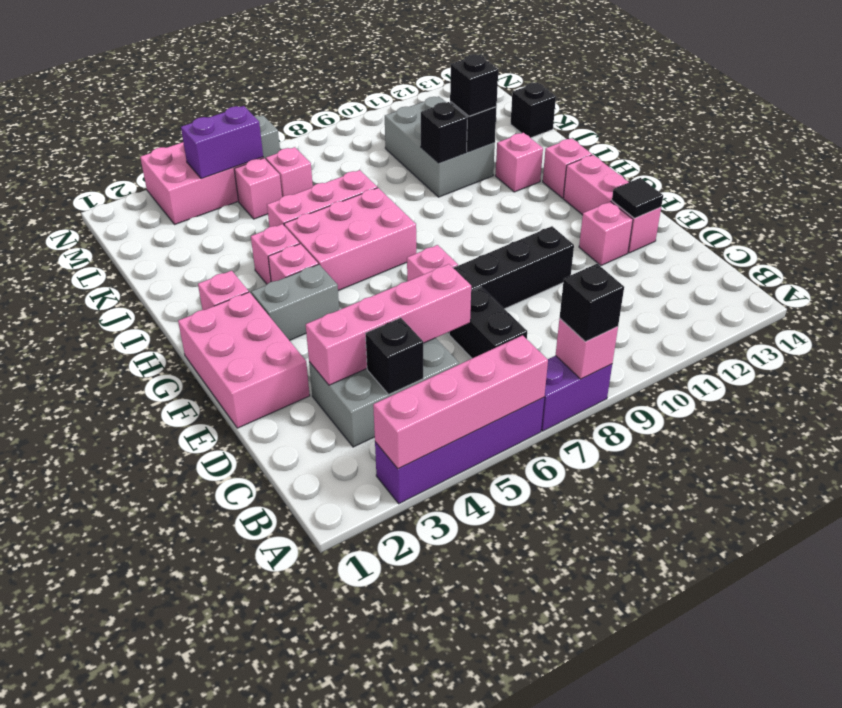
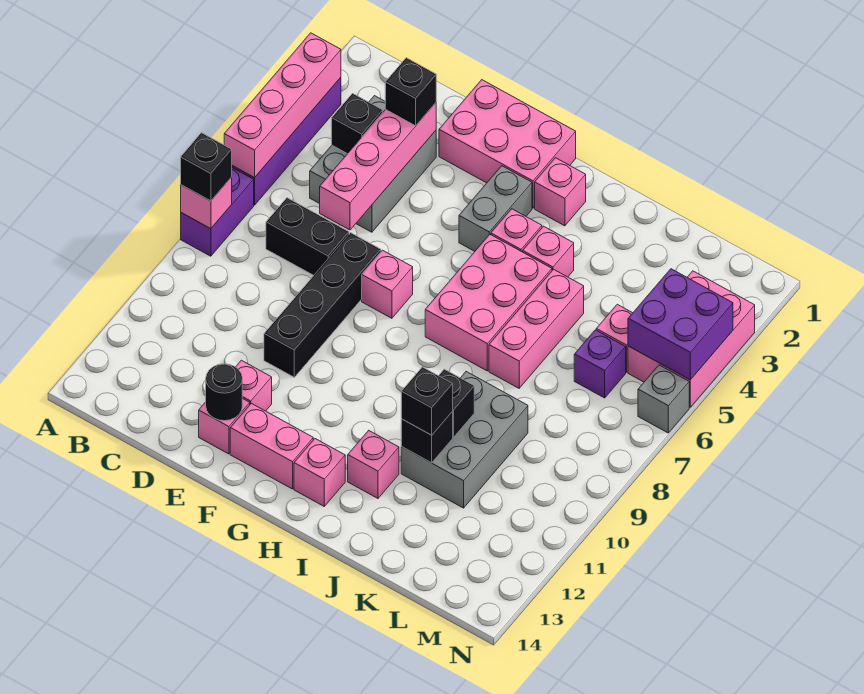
black tile E13 level 2 -> black round brick E13 level 2
grey brick J10:L11 level 1 -> grey brick J9:K11 level 1
black brick K14 level 1 -> black brick D3 level 3
pink brick L6 level 1 -> purple brick L6 level 1
purple brick M4:M5 level 2 -> purple brick M4:N5 level 2

